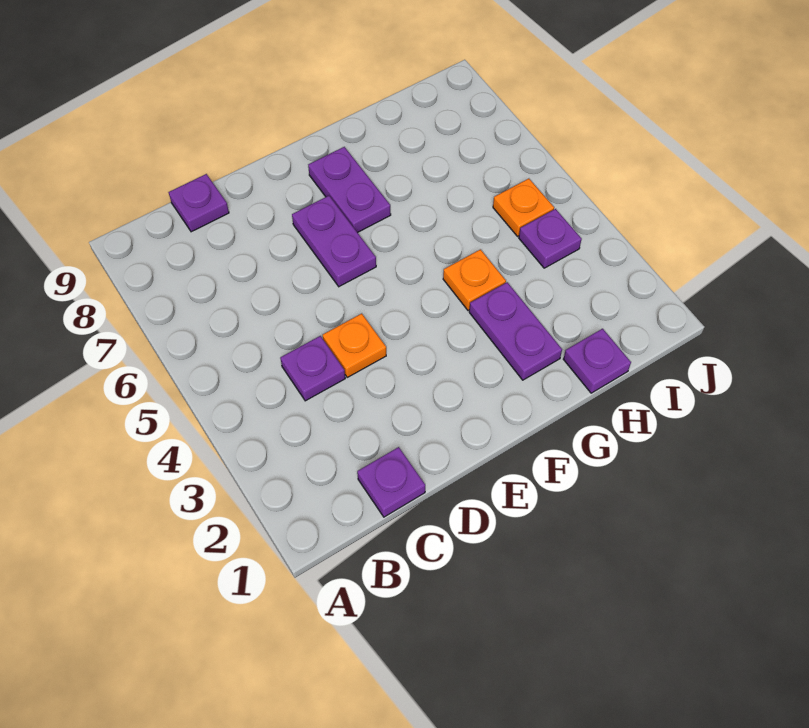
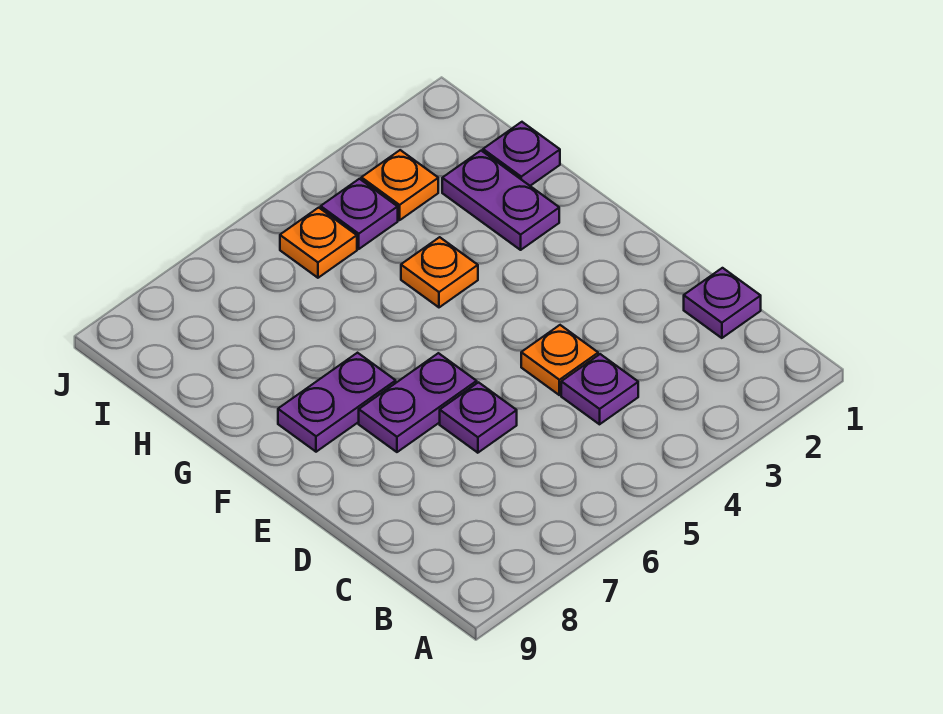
purple plate C9 level 1 -> purple plate D6 level 1
purple plate G2:G3 level 1 -> purple plate G2:H2 level 1
none -> orange plate I3 level 1

